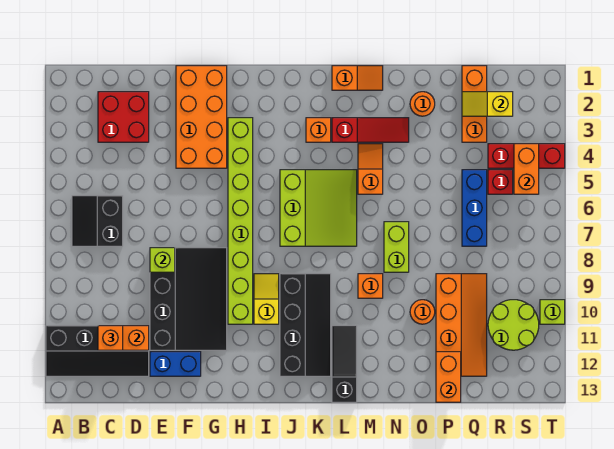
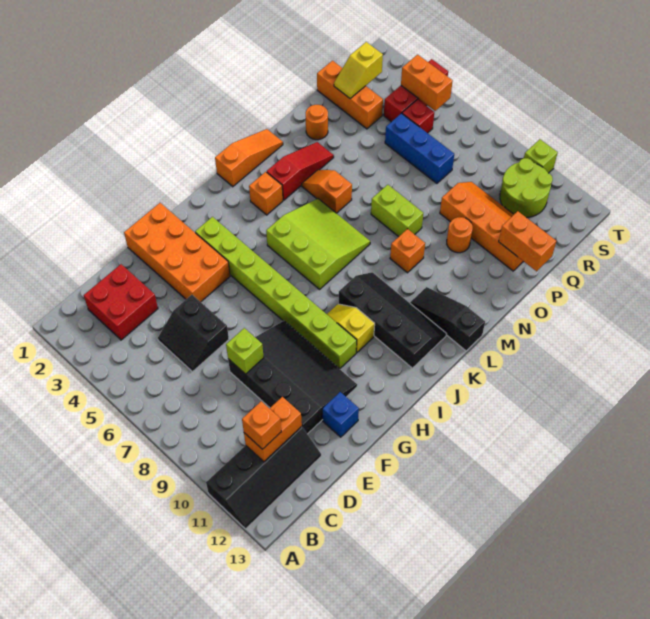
black slope B6:C7 level 1 top C -> black slope D5:E6 level 1 top E
blue brick E12:F12 level 1 -> blue brick F12 level 1
orange slope L1:M1 level 1 top L -> orange slope K1:M1 level 1 top K

